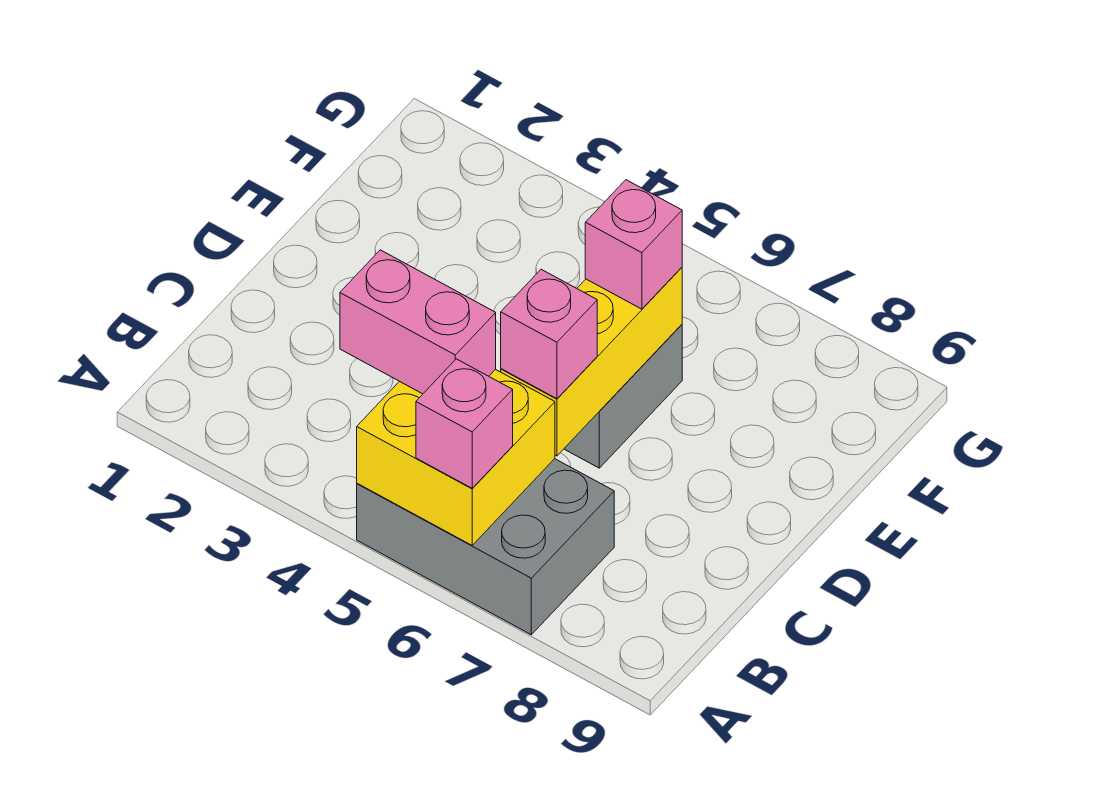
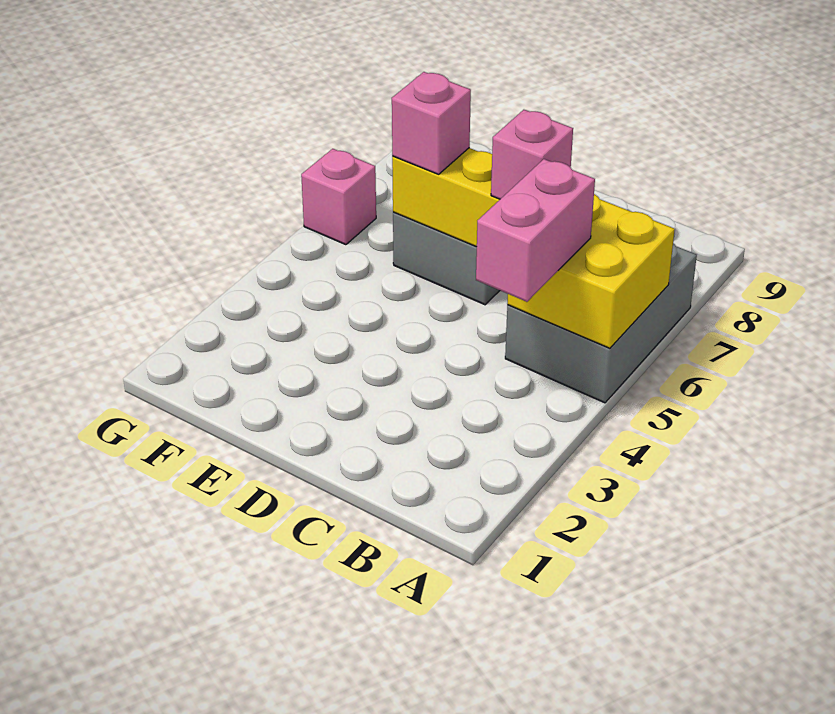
pink brick A6 level 3 -> pink brick G6 level 1

